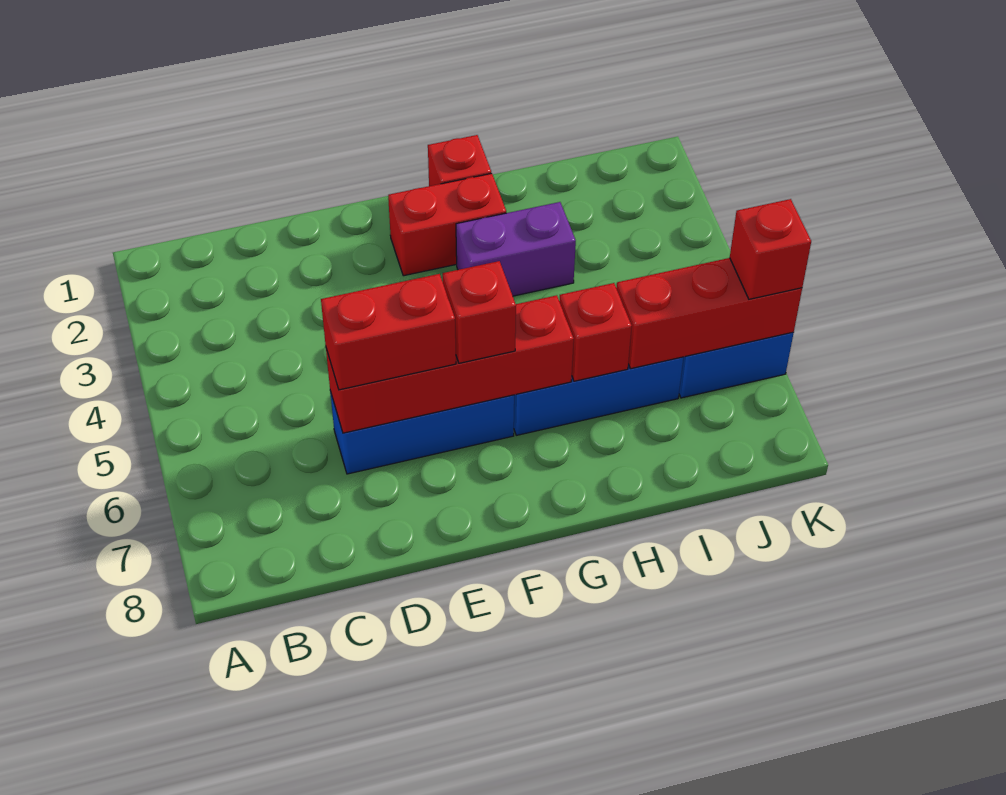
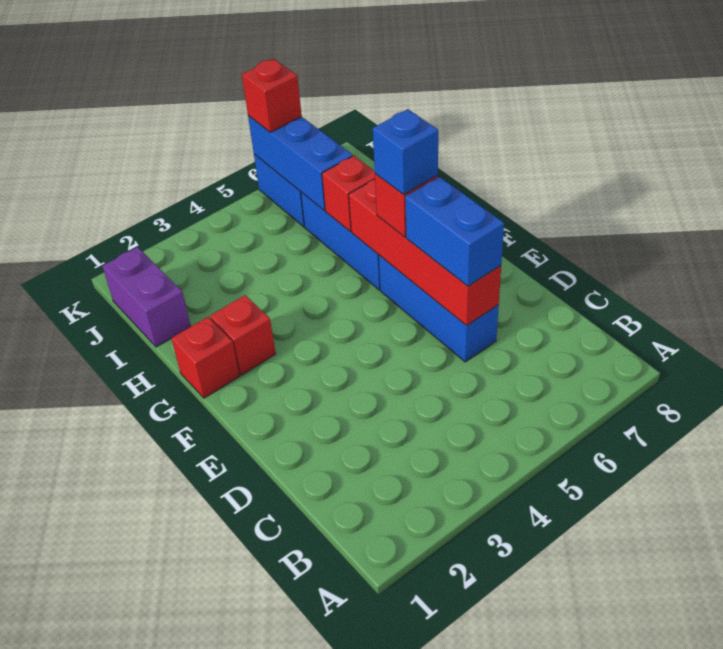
red brick D6:E6 level 3 -> blue brick D6:E6 level 3
red brick F2:G2 level 1 -> red brick G2 level 1
none -> blue brick F6 level 4
purple brick G3:H3 level 1 -> purple brick I1:J1 level 1
red brick I6:K6 level 2 -> blue brick I6:K6 level 2

